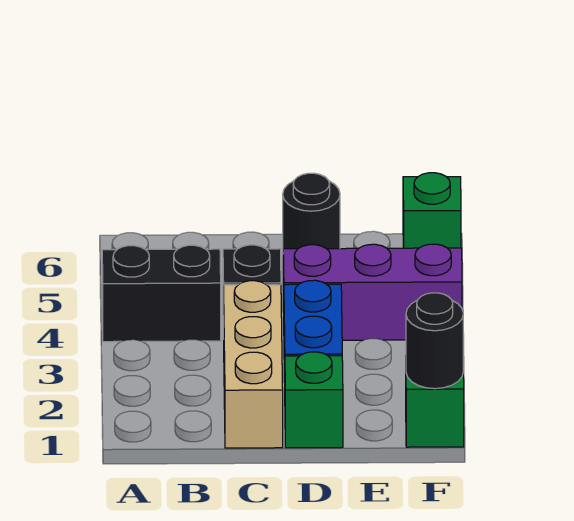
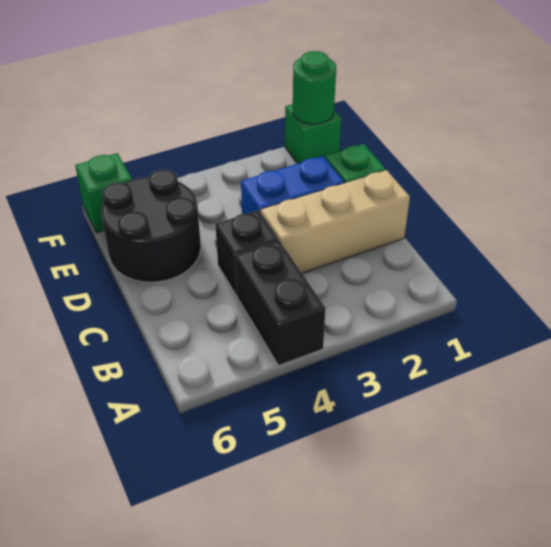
purple brick D4:F4 level 1 -> none
black round brick D6 level 1 -> black round brick D5:E6 level 1
black round brick F1 level 2 -> green round brick F1 level 2

